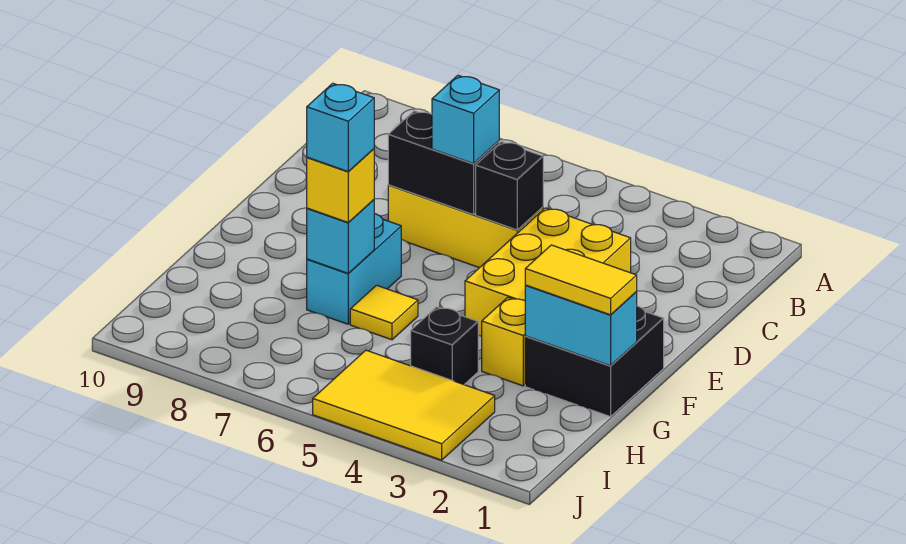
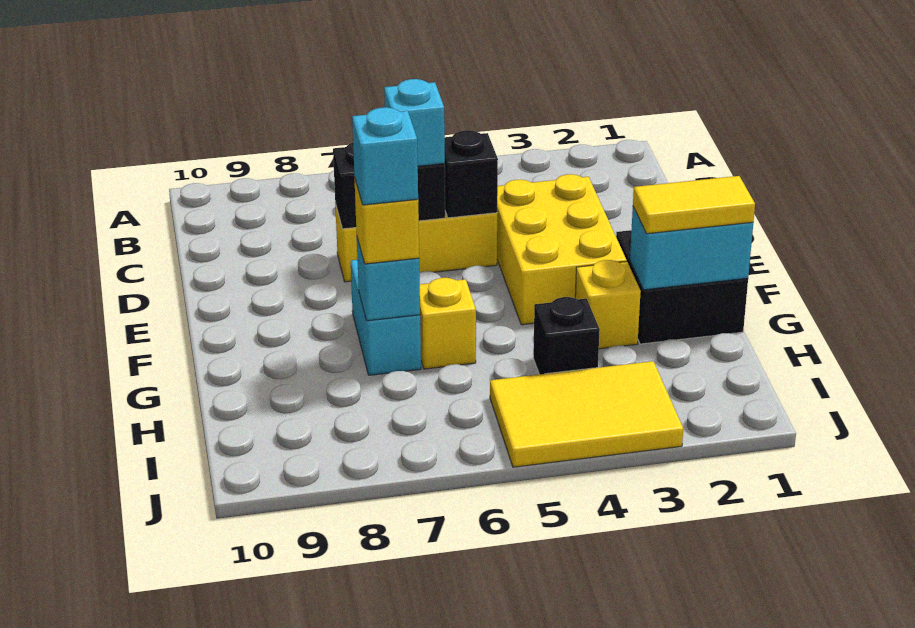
yellow tile G6 level 1 -> yellow brick G6 level 1

